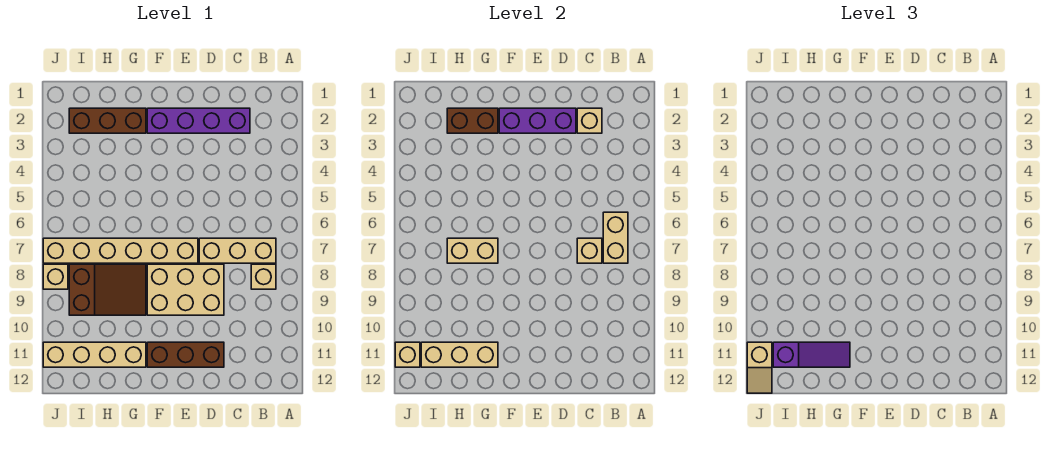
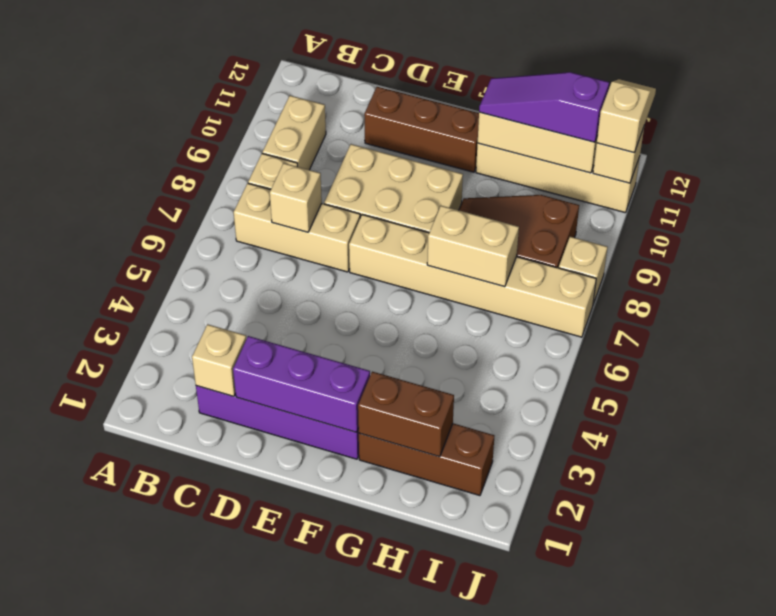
tan brick B6:B7 level 2 -> tan brick B9:B10 level 1

